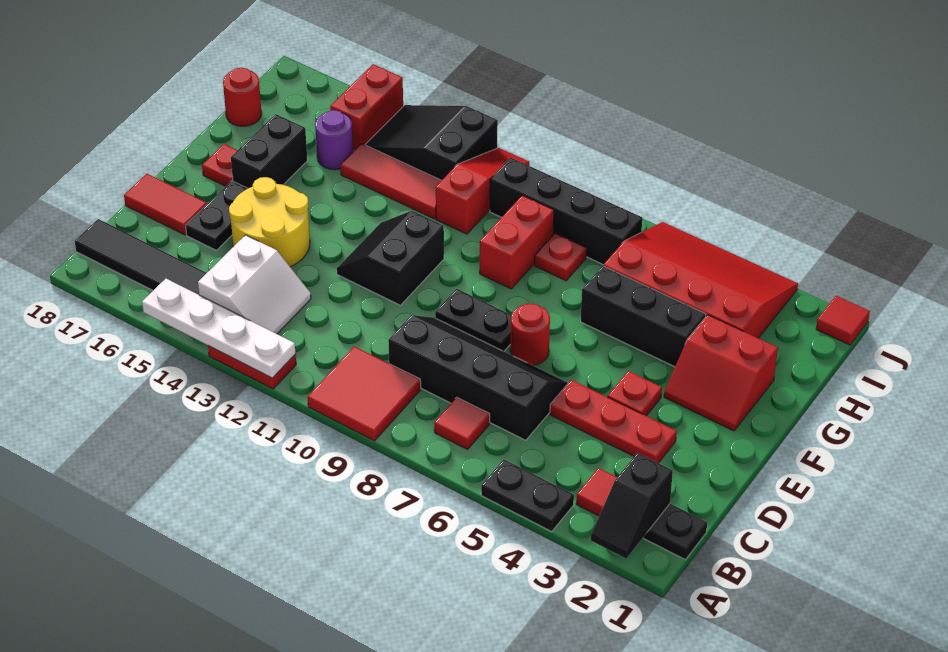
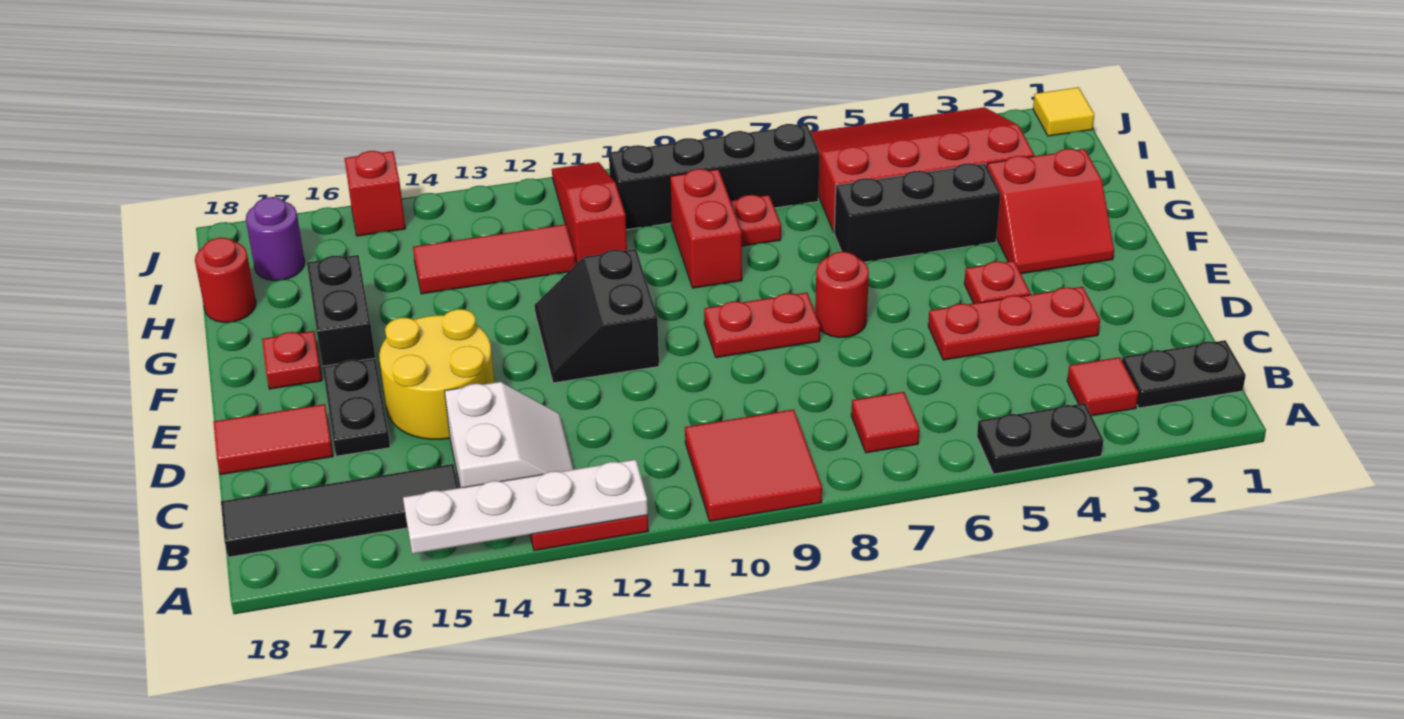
black slope A2:B2 level 2 top B -> none
black slope C6:D9 level 1 top C -> none
black plate E8:E9 level 1 -> red plate E8:E9 level 1
purple round brick H15 level 1 -> purple round brick I17 level 1
black slope I12:J14 level 1 top 12 -> none
red brick I15:J15 level 1 -> red brick J15 level 1
red tile J1 level 1 -> yellow tile J1 level 1

